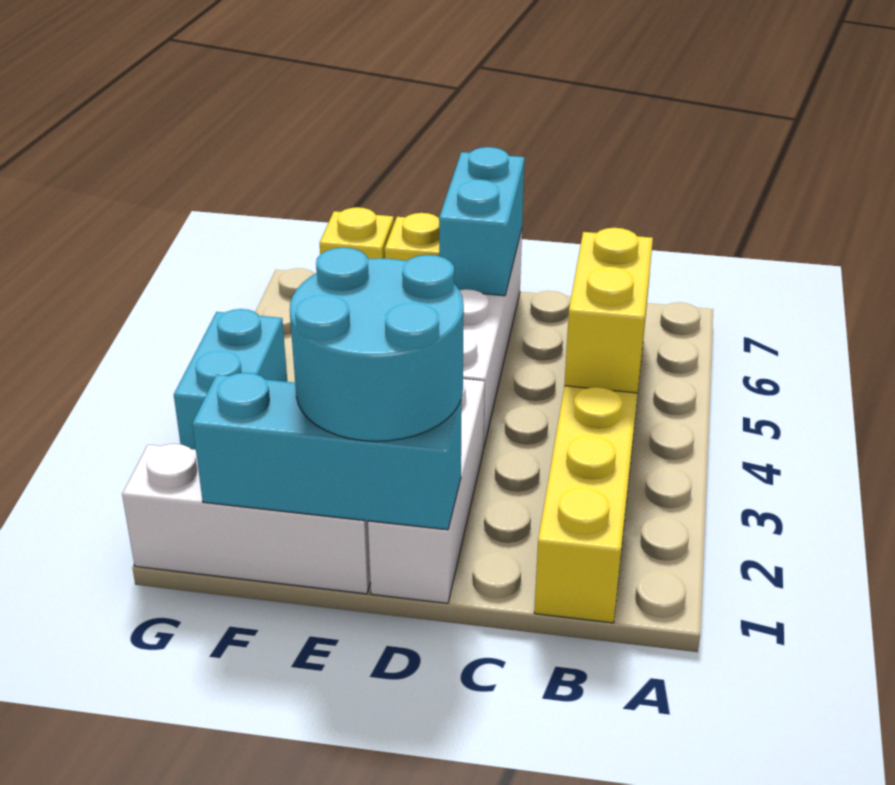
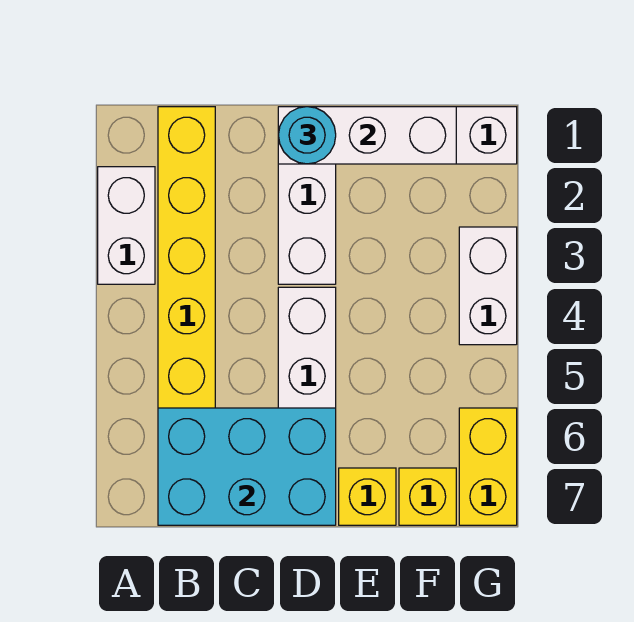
none -> white brick A2:A3 level 1
yellow brick B4:B5 level 2 -> yellow brick G6:G7 level 1
cyan brick D1:F1 level 2 -> white brick D1:F1 level 2
cyan round brick D1:E2 level 3 -> cyan round brick D1 level 3
cyan brick D6:D7 level 2 -> cyan brick B6:D7 level 2
cyan brick G3:G4 level 1 -> white brick G3:G4 level 1

